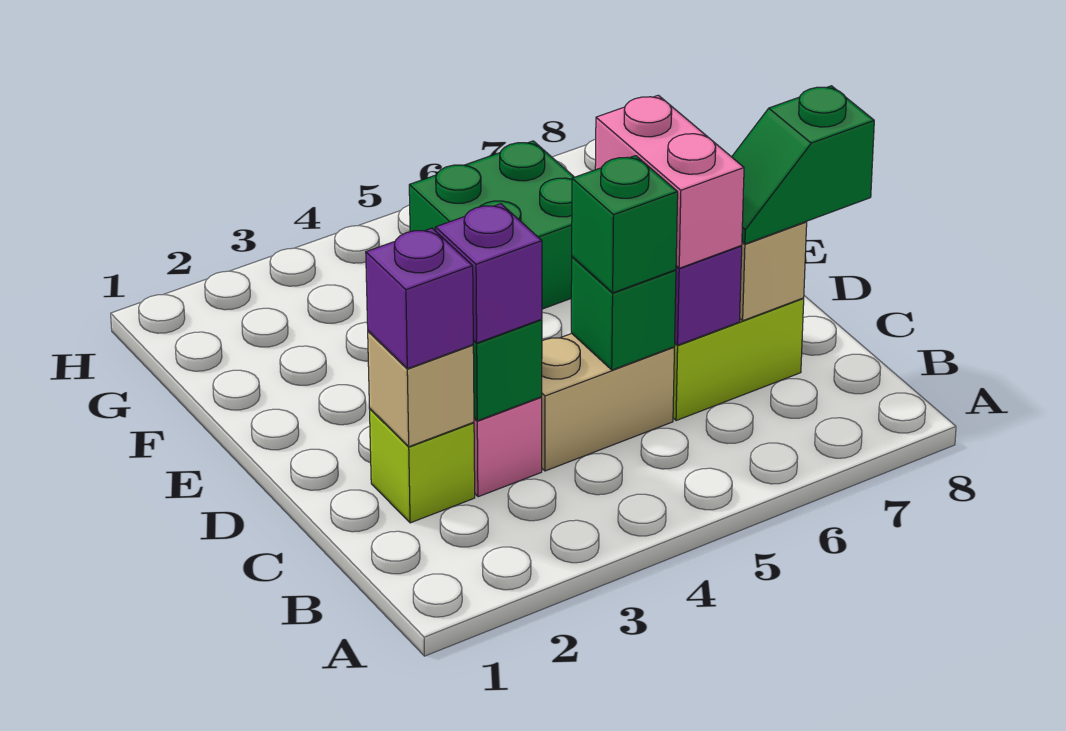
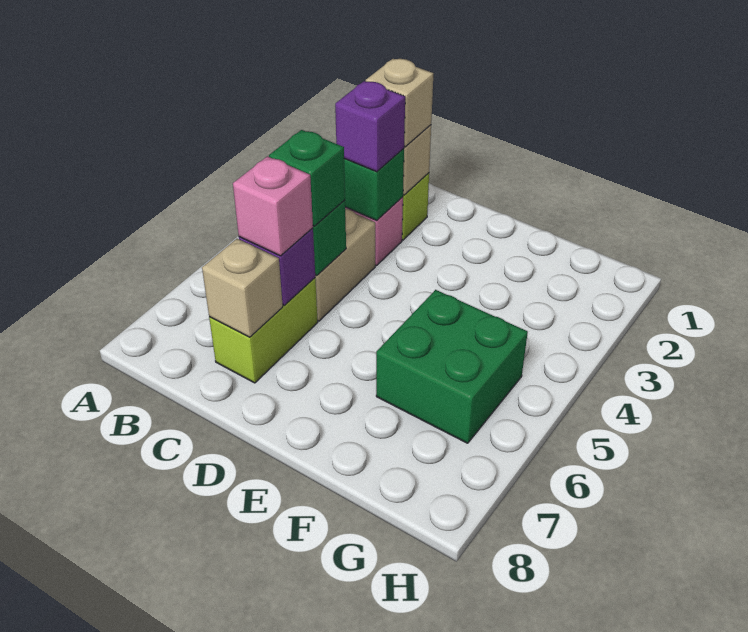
purple brick C2 level 3 -> tan brick C2 level 3
pink brick C6:D6 level 3 -> pink brick C6 level 3
green slope C7:C8 level 3 top 8 -> none

